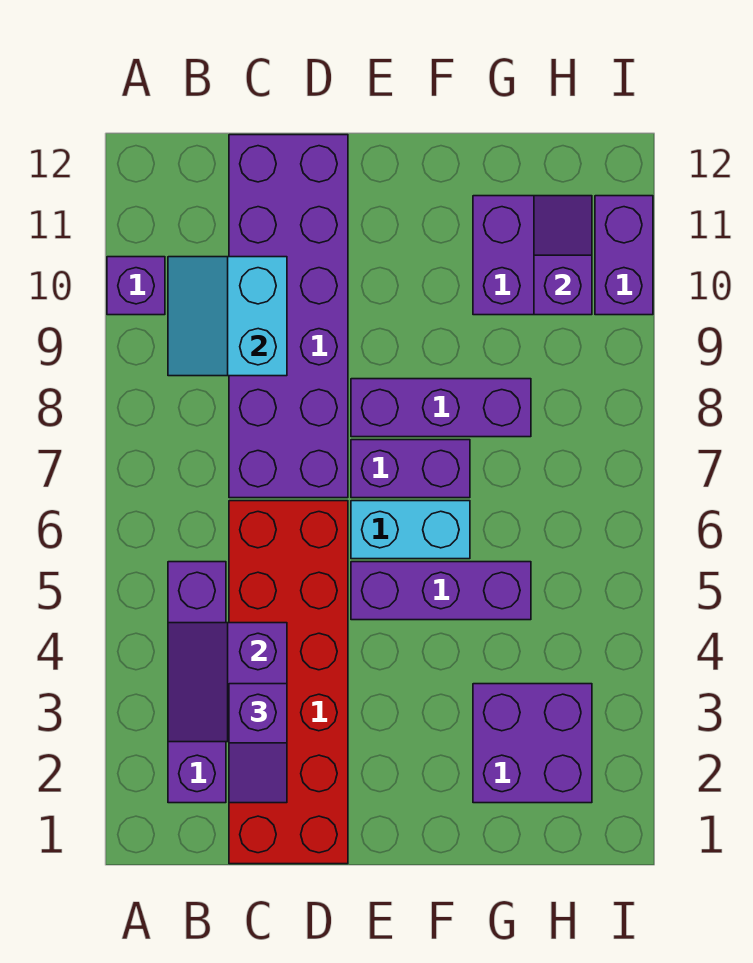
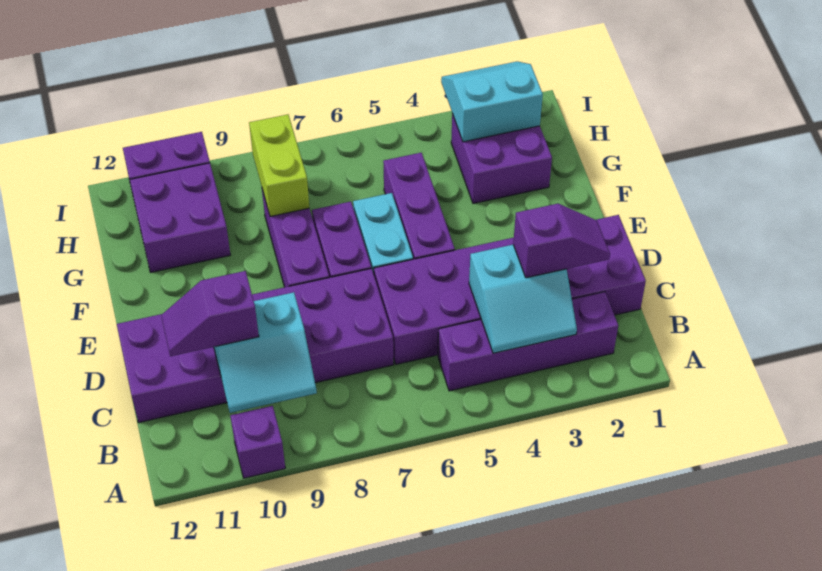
purple slope B3:C4 level 2 top C -> cyan slope B3:C4 level 2 top C
red brick C1:D6 level 1 -> purple brick C1:D6 level 1
none -> lime brick G8:H8 level 2
none -> cyan slope H2:I3 level 2 top H
purple slope H10:H11 level 2 top 10 -> purple slope C10:C11 level 3 top 10

